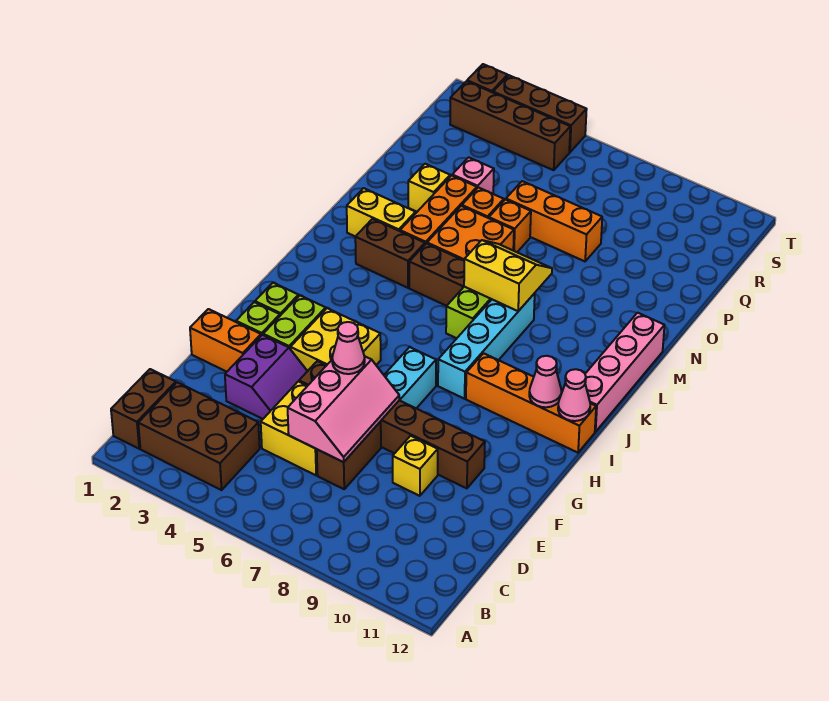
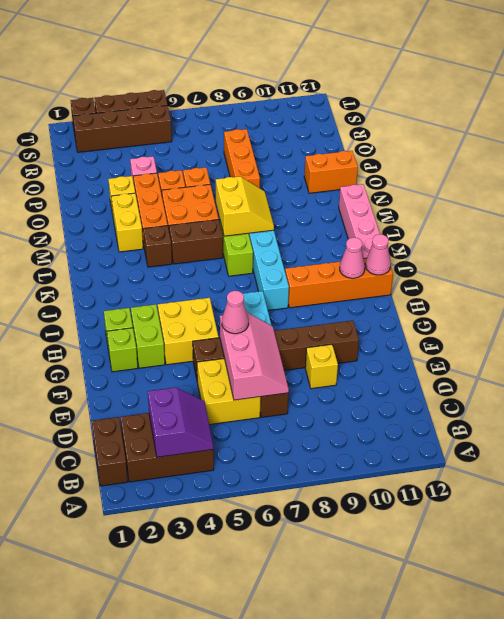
purple slope E3:F4 level 1 top 3 -> purple slope B3:C4 level 2 top 3
orange brick F1:F2 level 1 -> orange brick O11:O12 level 1
brown brick L3:L4 level 1 -> brown brick L4 level 1
yellow slope L7:M8 level 2 top L -> yellow slope L7:M8 level 2 top 7
yellow brick M2:M3 level 1 -> yellow brick M3:N3 level 1
orange brick P6:P8 level 1 -> orange brick O8:Q8 level 1

